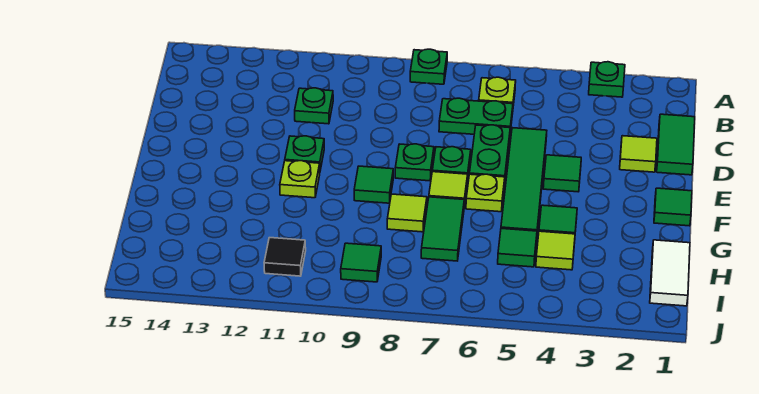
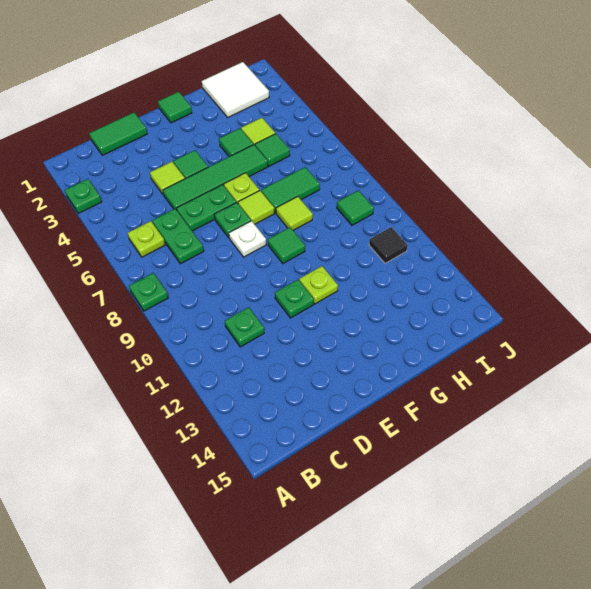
lime tile D2 level 1 -> lime tile D4 level 1
green plate E8 level 1 -> white plate E8 level 1
white tile H1:I1 level 1 -> white tile H1:I2 level 1

